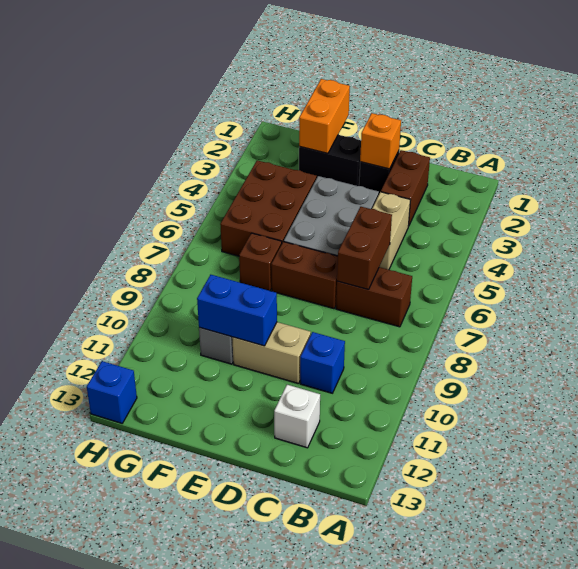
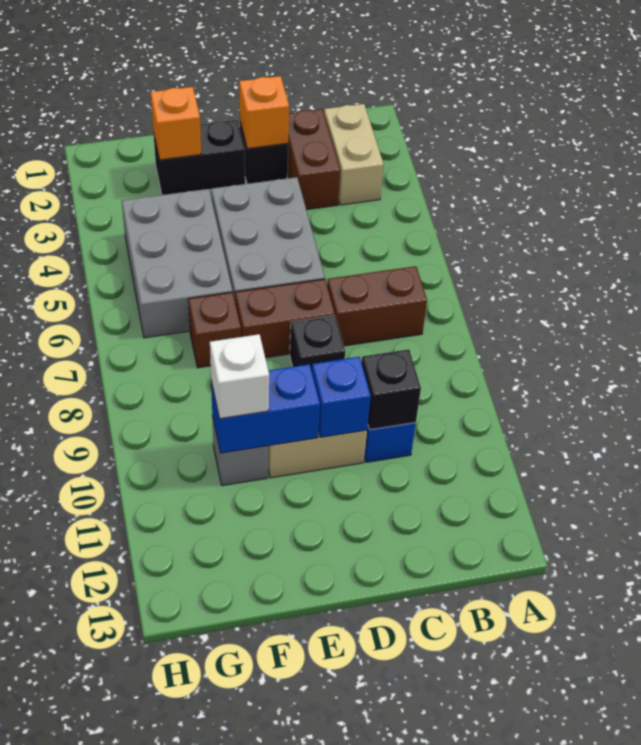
tan brick C4:C5 level 1 -> tan brick B2:B3 level 1
brown brick C6:C7 level 2 -> none
none -> black brick C10 level 2
white brick C12 level 1 -> white brick F10 level 3
none -> black brick D8 level 1
orange brick F1:F2 level 2 -> orange brick F2 level 2
brown brick F4:G6 level 1 -> grey brick F4:G6 level 1
blue brick H13 level 1 -> blue brick D10 level 2

